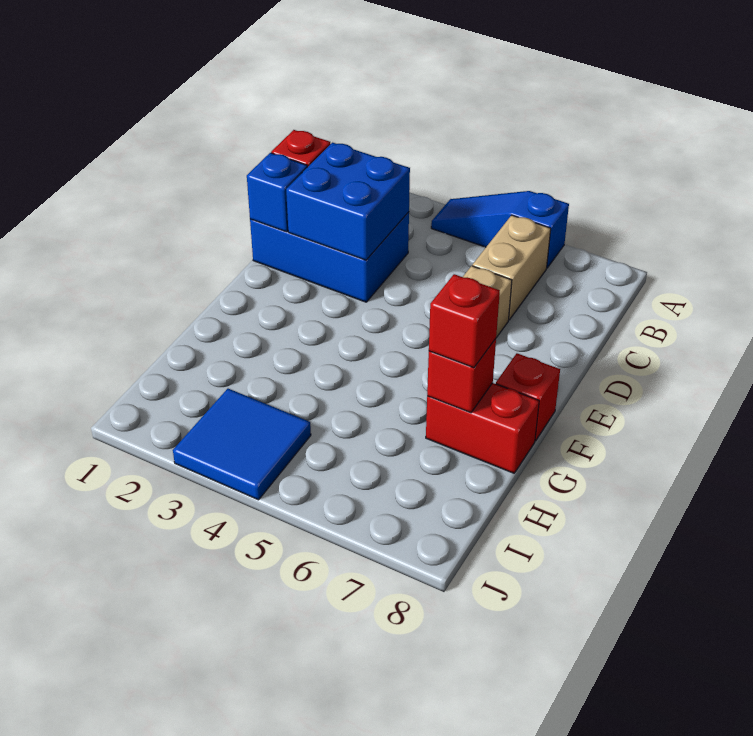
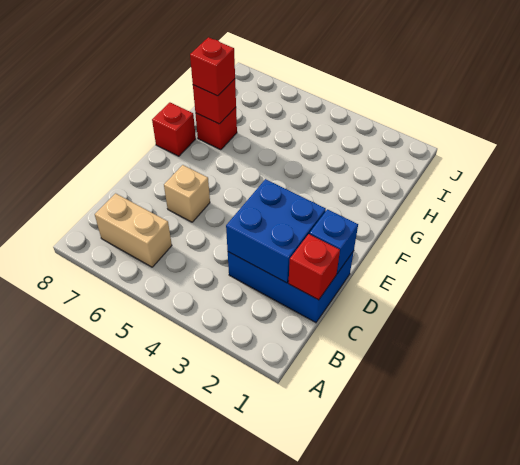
blue slope A4:A6 level 1 top 6 -> none
tan brick B6:C6 level 1 -> tan brick B6:B7 level 1
red brick G7:G8 level 1 -> red brick G7 level 1
blue tile I3:J4 level 1 -> none

